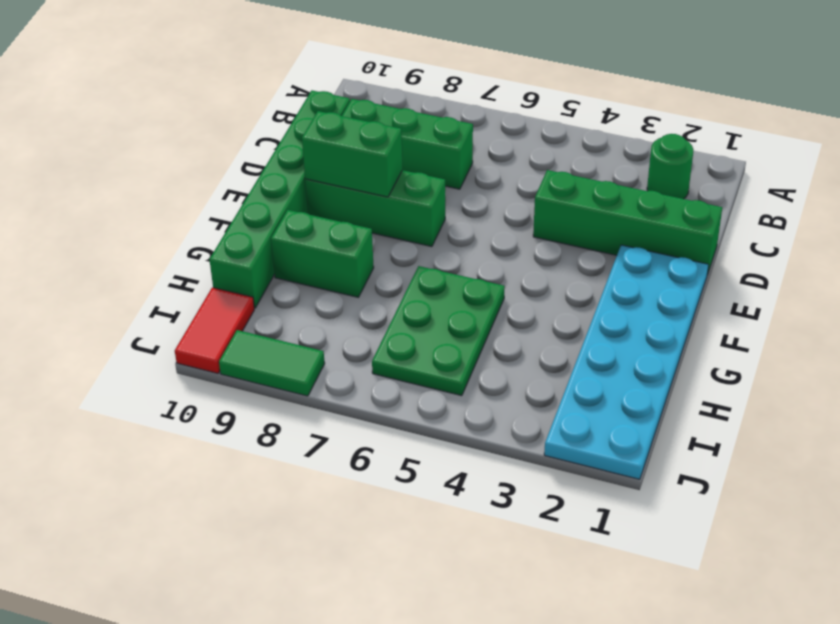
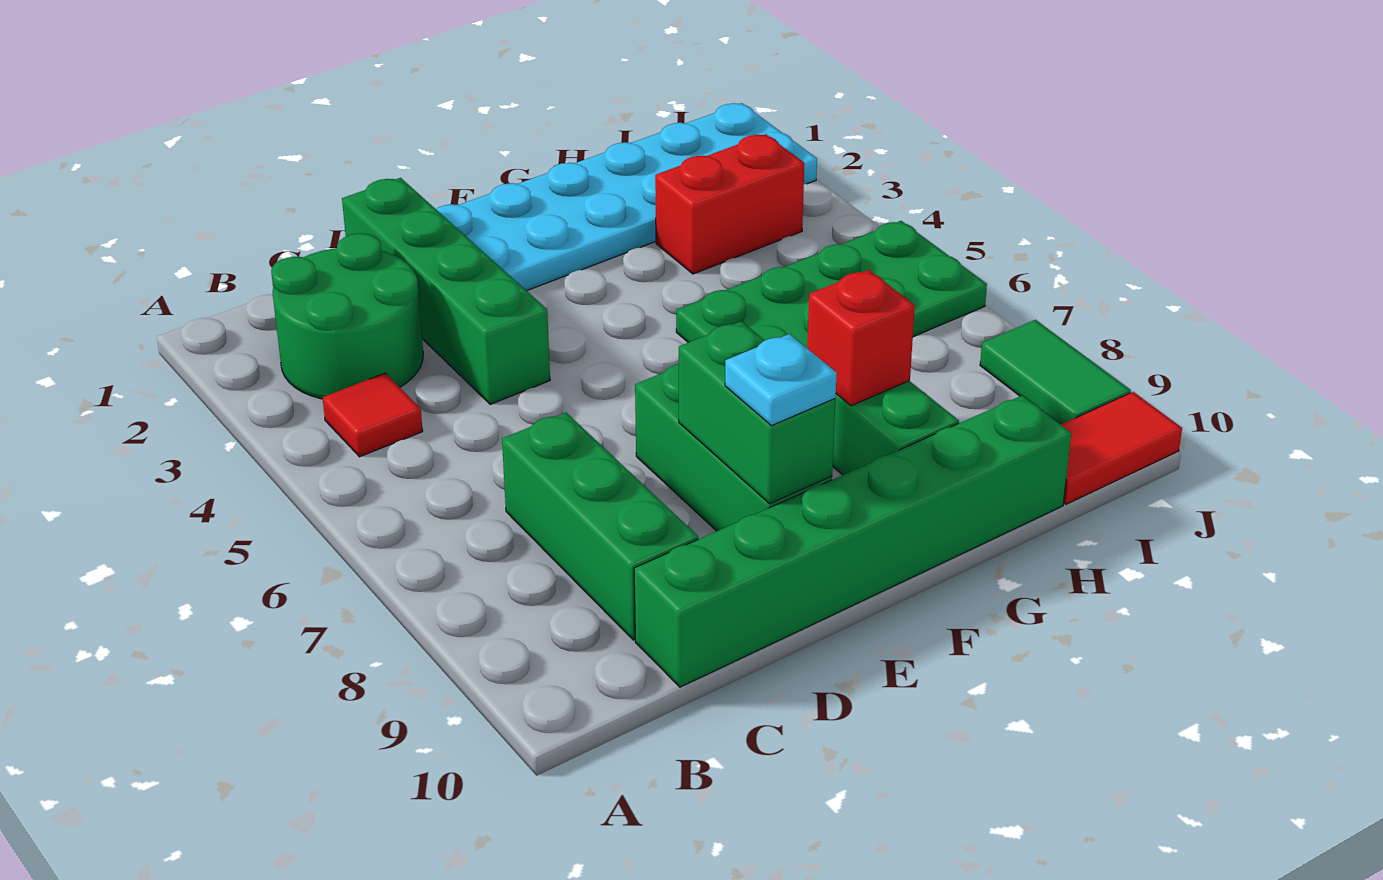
green round brick B2 level 1 -> green round brick B2:C3 level 1
none -> red tile B4 level 1
none -> cyan plate E9 level 3
green plate G5:I6 level 1 -> green plate G5:J6 level 1
none -> red brick G8 level 2
none -> red brick H3:I3 level 1

